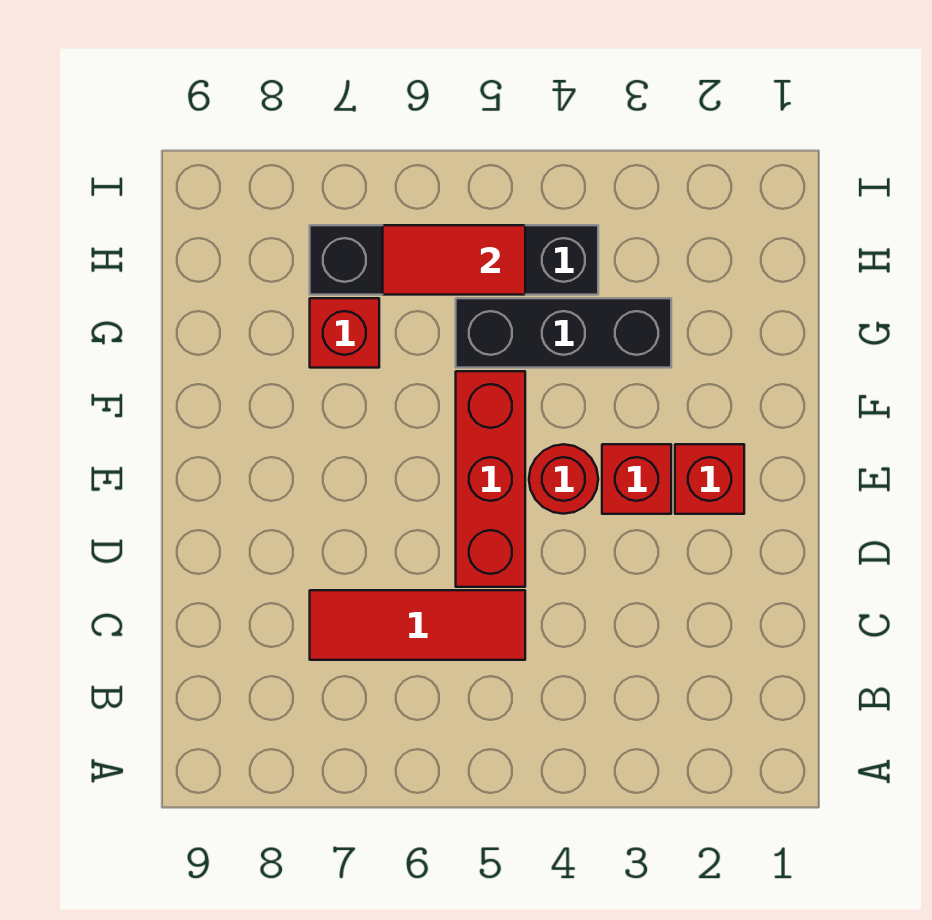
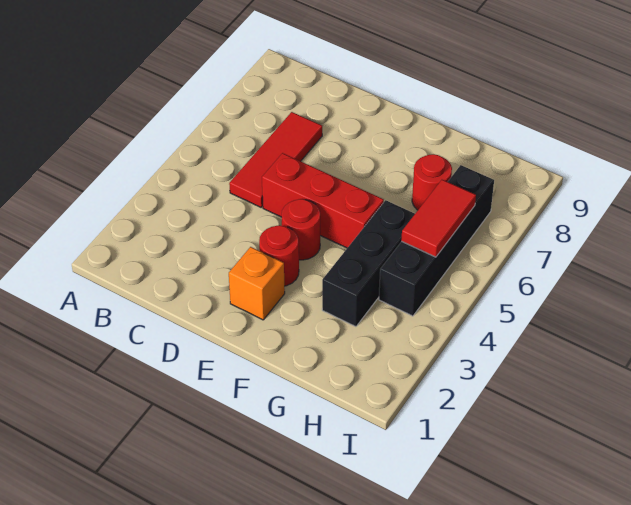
red brick E2 level 1 -> orange brick E2 level 1
red brick E3 level 1 -> red round brick E3 level 1
red brick G7 level 1 -> red round brick G7 level 1

